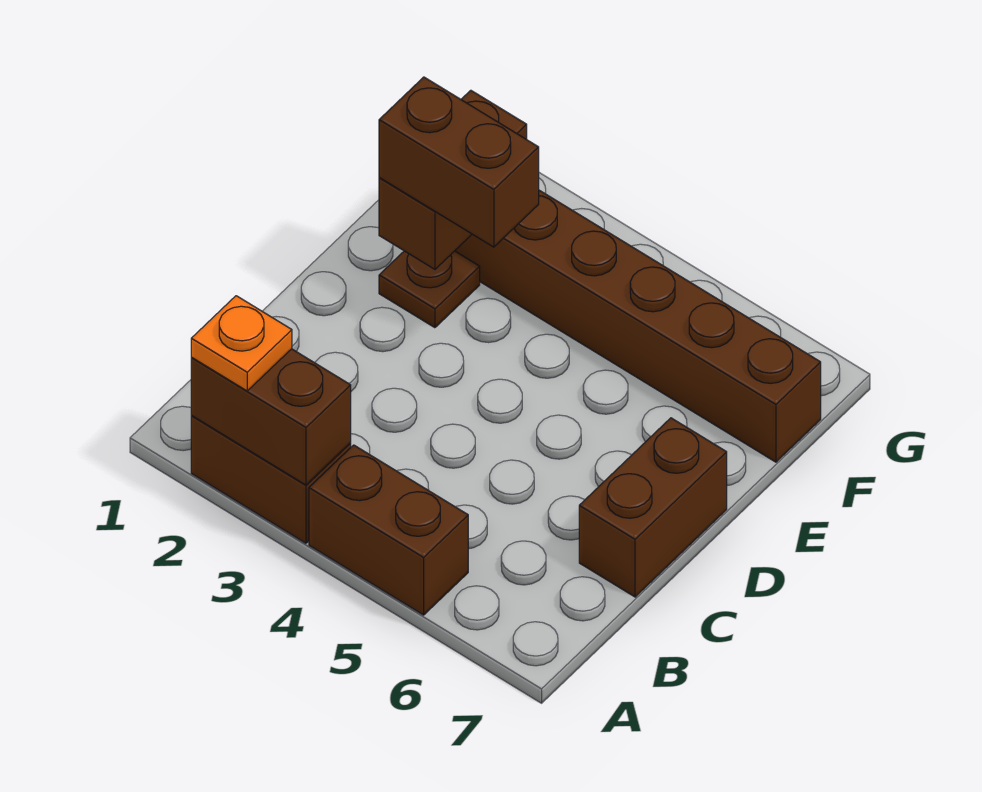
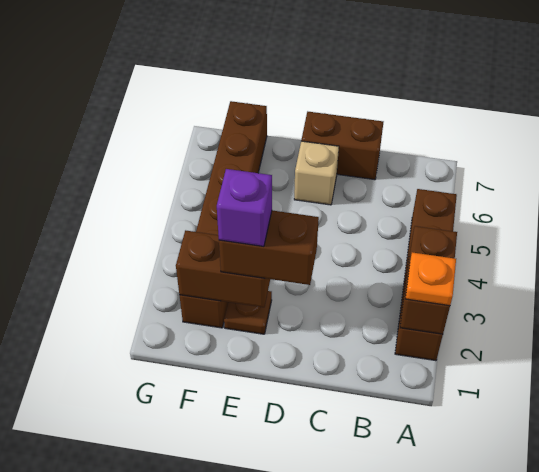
none -> tan brick D6 level 1
brown brick E2:E3 level 3 -> brown brick D2:E2 level 3
none -> purple brick E2 level 4

